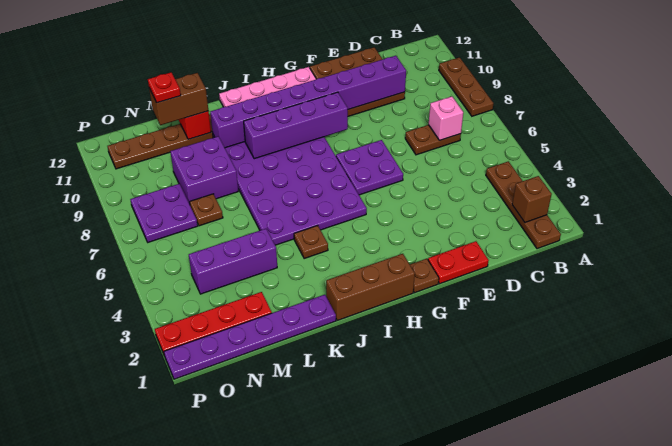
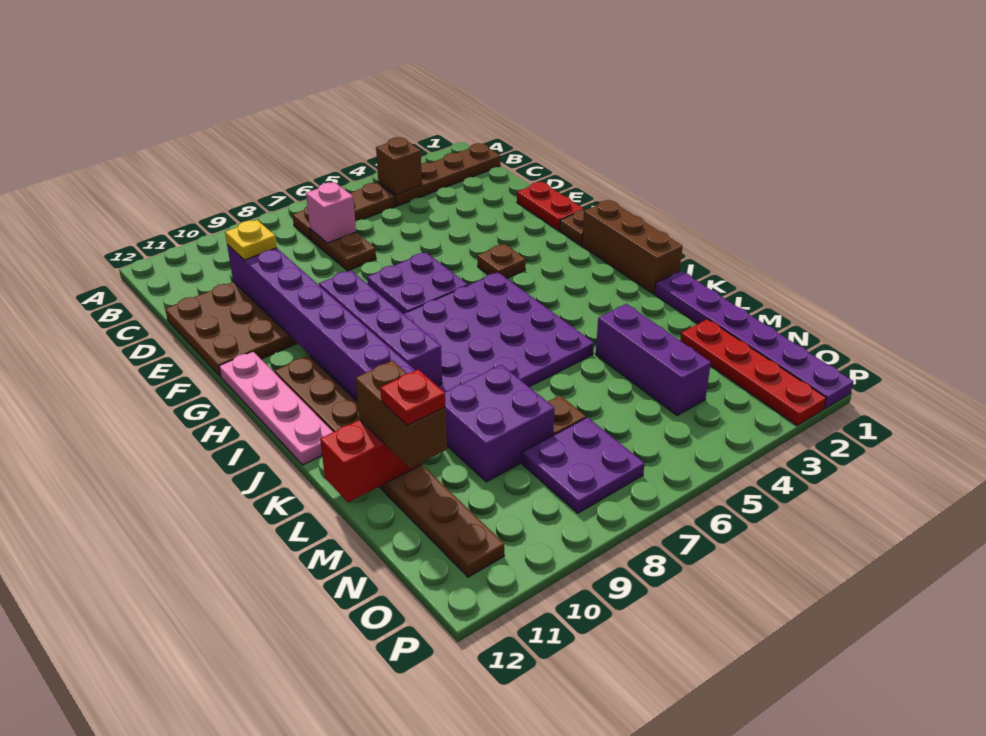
brown plate A8:A10 level 1 -> brown plate B5:B7 level 1
brown brick B2 level 2 -> brown brick B4 level 2
none -> yellow plate D10 level 3
brown plate J4 level 1 -> brown plate G4 level 1

